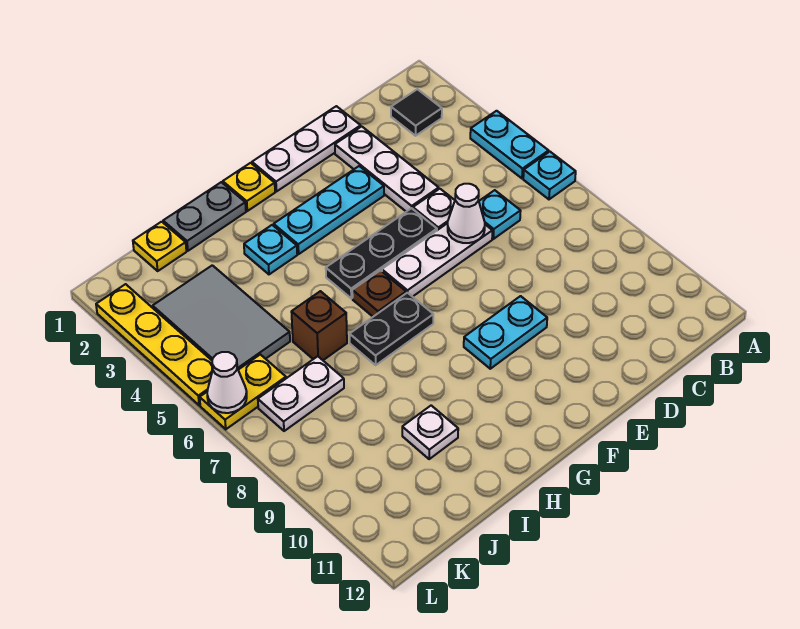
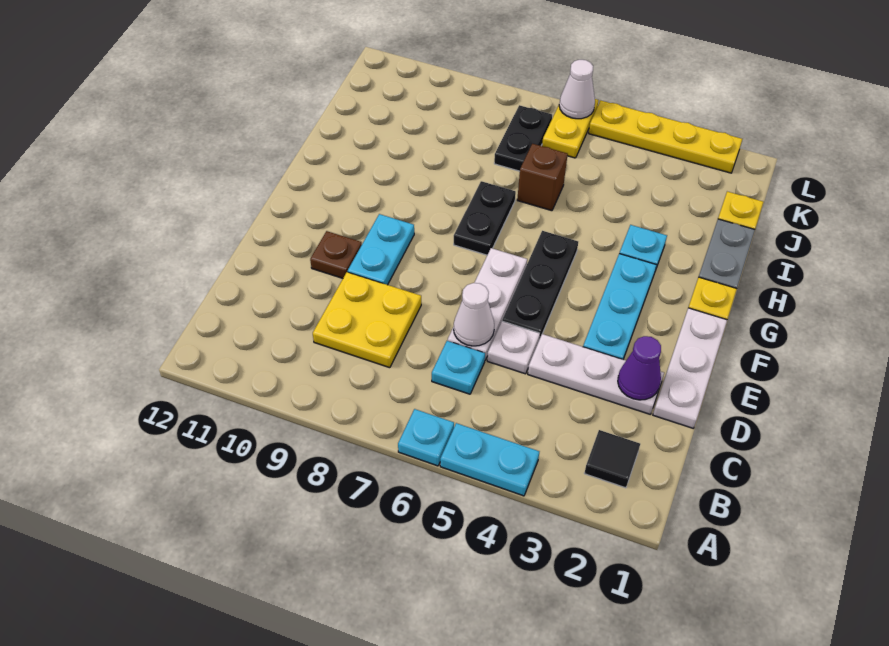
none -> yellow plate C8:D9 level 1
none -> purple cone D2 level 2
brown plate G6 level 1 -> brown plate E10 level 1
white plate I10 level 1 -> none
grey tile J3:K5 level 1 -> none
white plate J7:K7 level 1 -> black plate J7:K7 level 1

